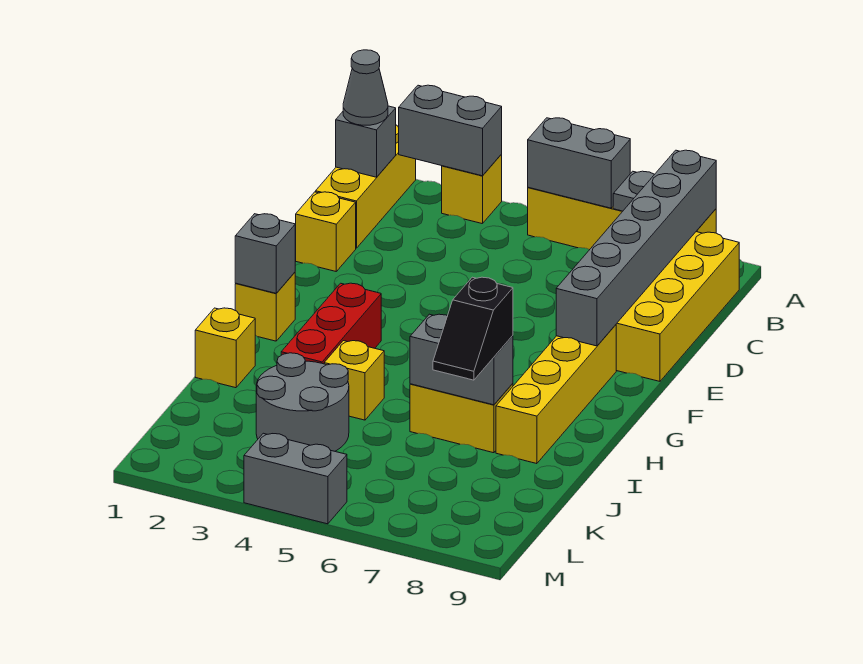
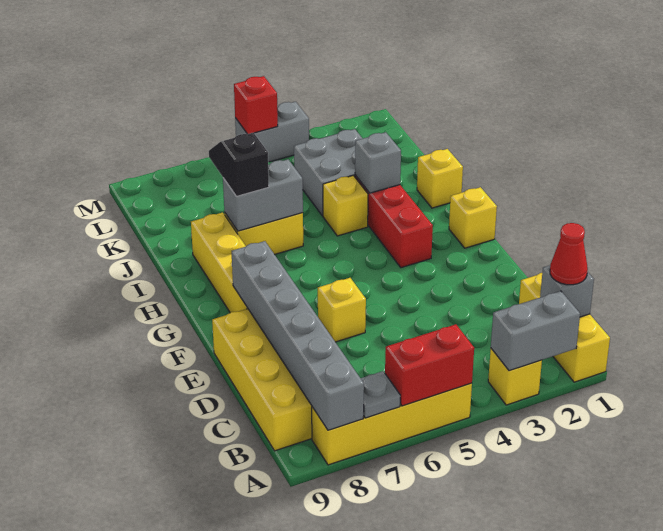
grey brick A5:A6 level 2 -> red brick A5:A6 level 2
grey cone B1 level 3 -> red cone B1 level 3
yellow brick D1 level 1 -> yellow brick E6 level 1
grey brick G1 level 2 -> grey brick I3 level 2
grey round brick J3:K4 level 1 -> grey brick J3:K4 level 1
none -> red brick M5 level 2

